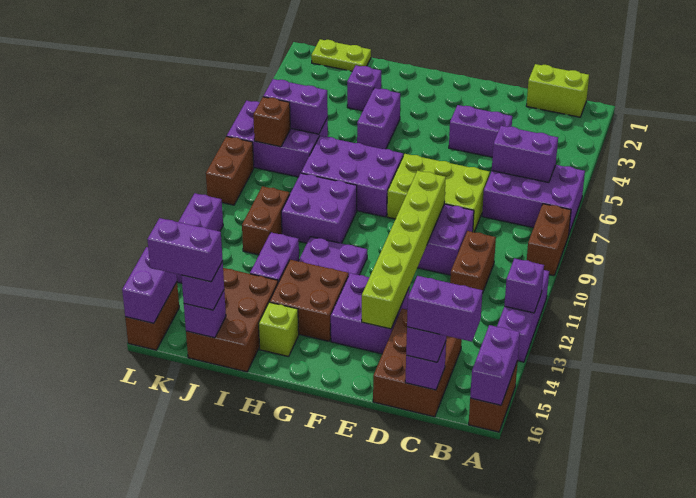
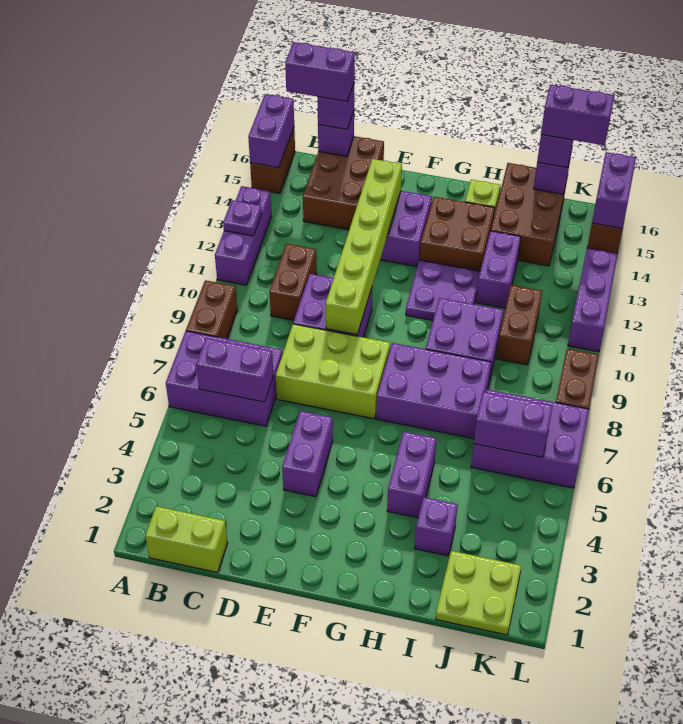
purple brick A12 level 2 -> purple plate A12 level 2
purple brick D4:E4 level 1 -> purple brick E4:E5 level 1
lime plate J1:K1 level 1 -> lime plate J1:K2 level 1
brown brick K7 level 2 -> none

